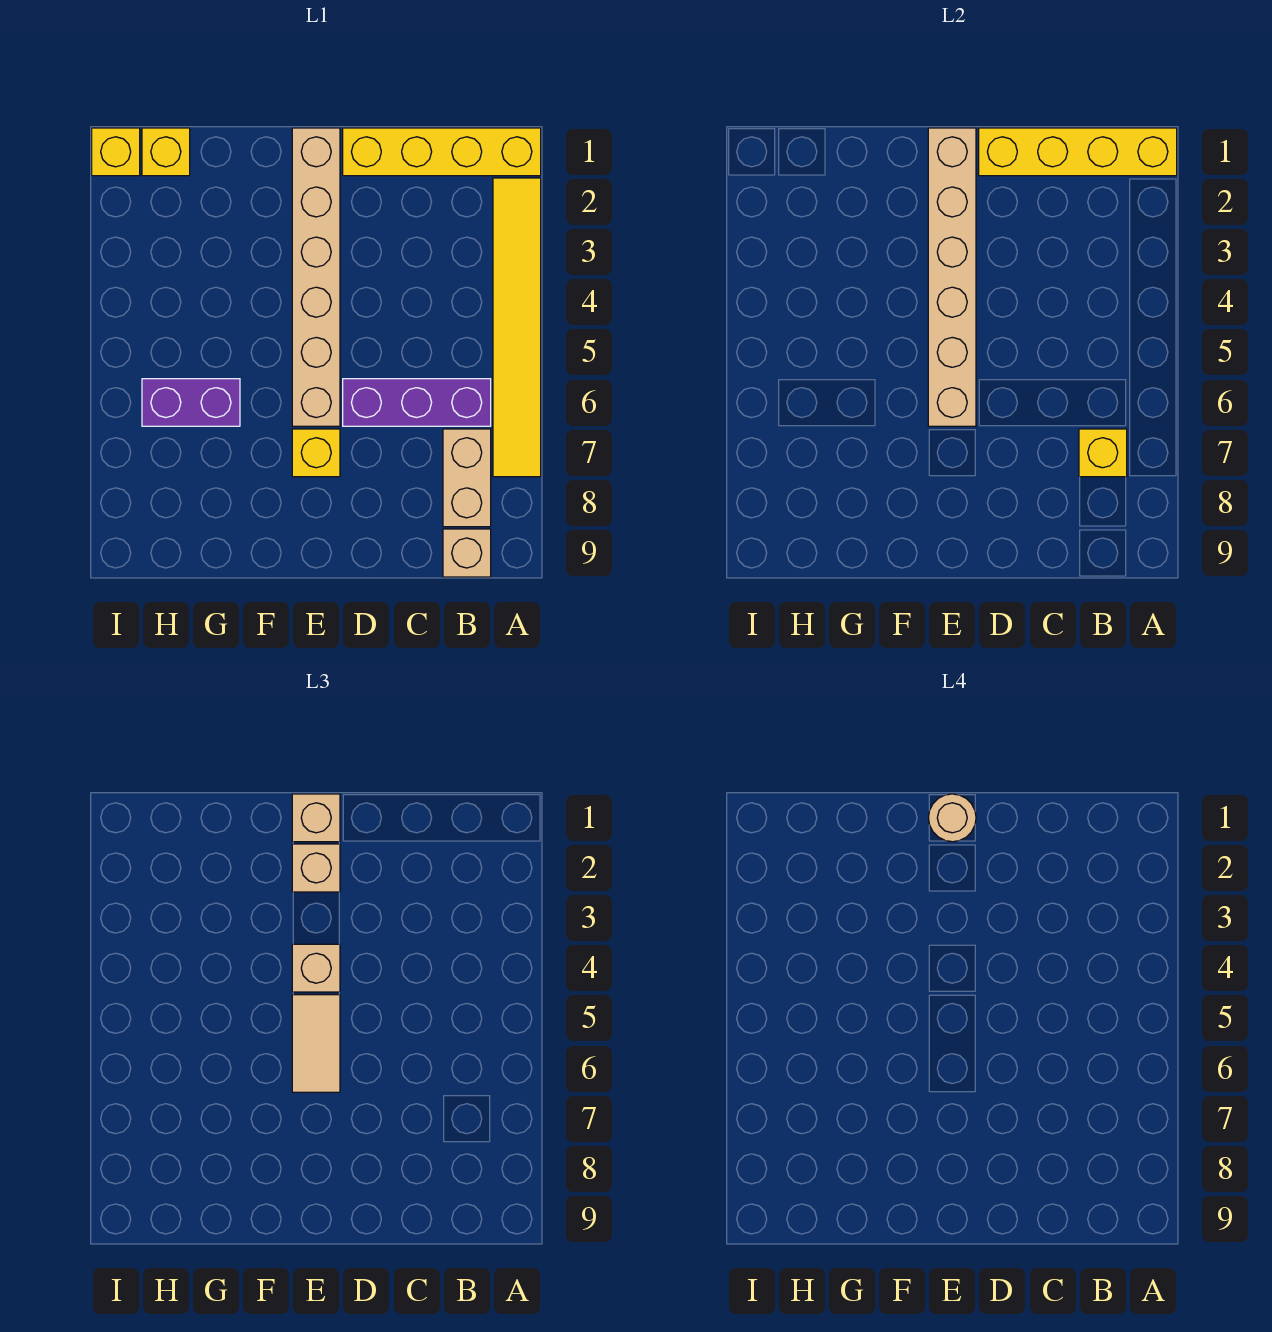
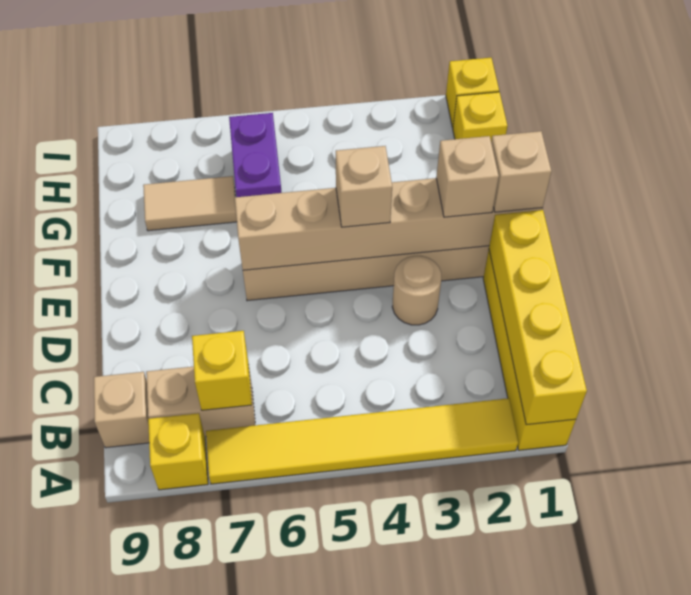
purple brick B6:D6 level 1 -> none
tan round brick E1 level 4 -> tan round brick D3 level 1
tan tile E5:E6 level 3 -> tan tile G7:G8 level 1
yellow brick E7 level 1 -> yellow brick A8 level 1

